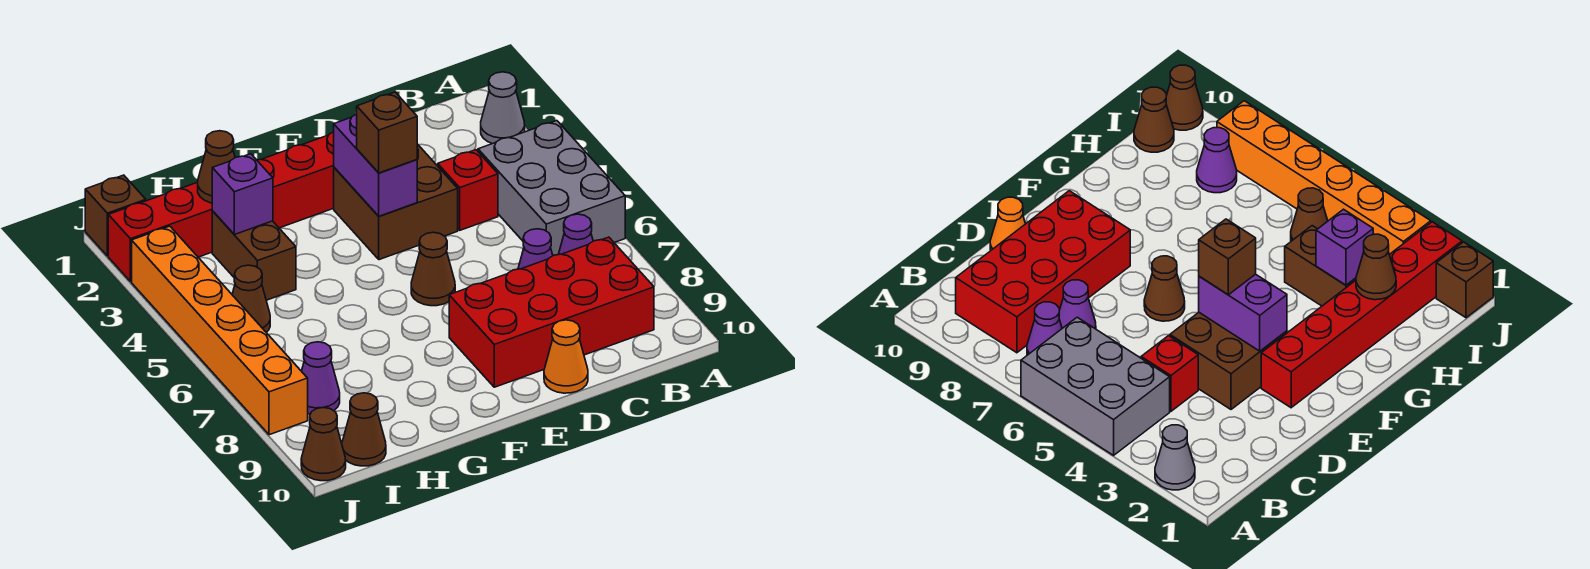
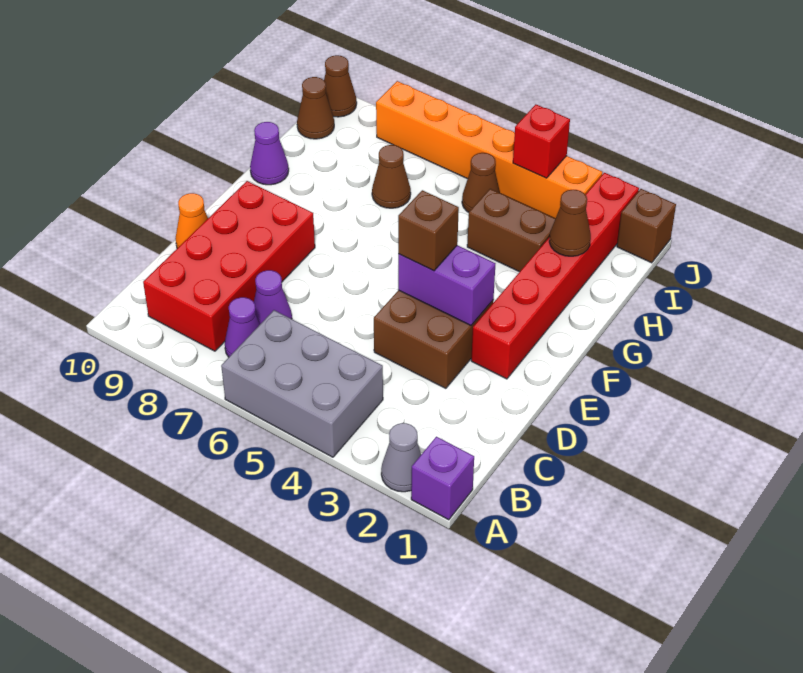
red brick C4 level 1 -> red brick J4 level 2
brown cone E6 level 1 -> brown cone H7 level 1
purple brick H3 level 2 -> purple brick A1 level 1
purple cone I8 level 1 -> purple cone G10 level 1

